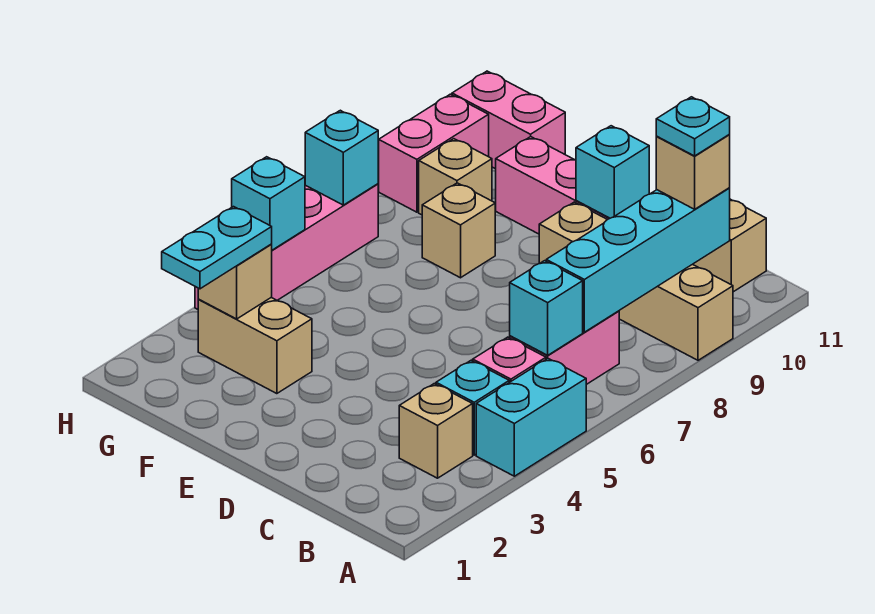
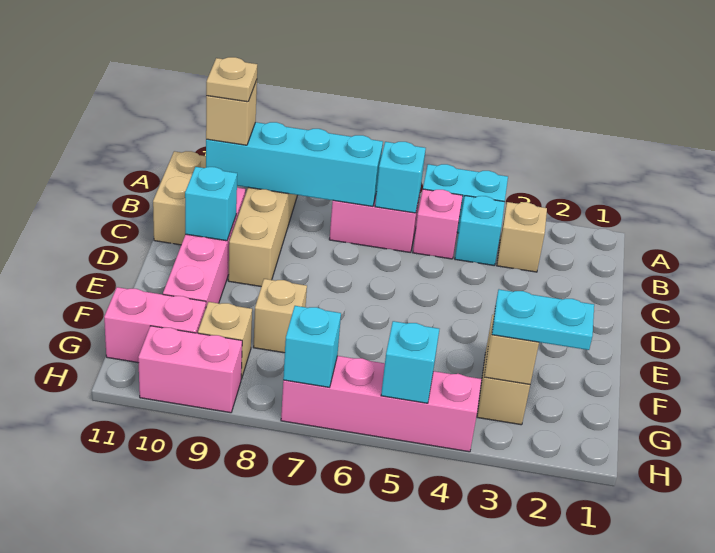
cyan plate B10 level 4 -> tan plate B10 level 4
pink brick G11:H11 level 1 -> pink brick G10:G11 level 1

